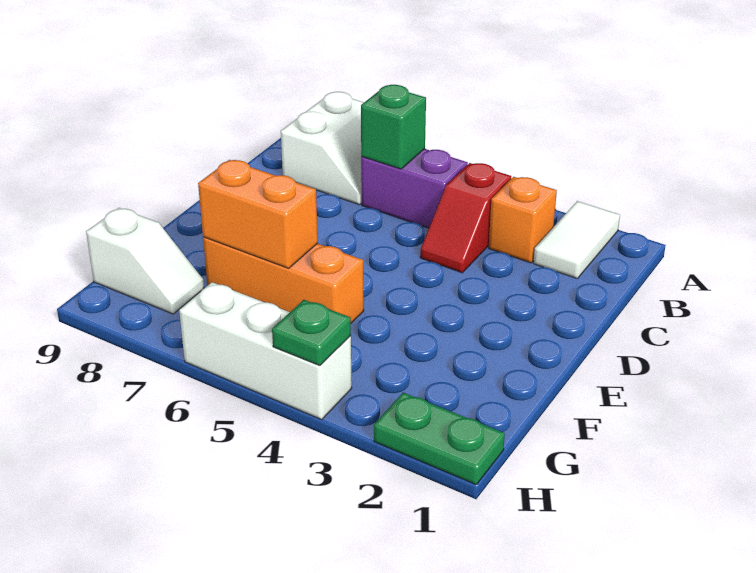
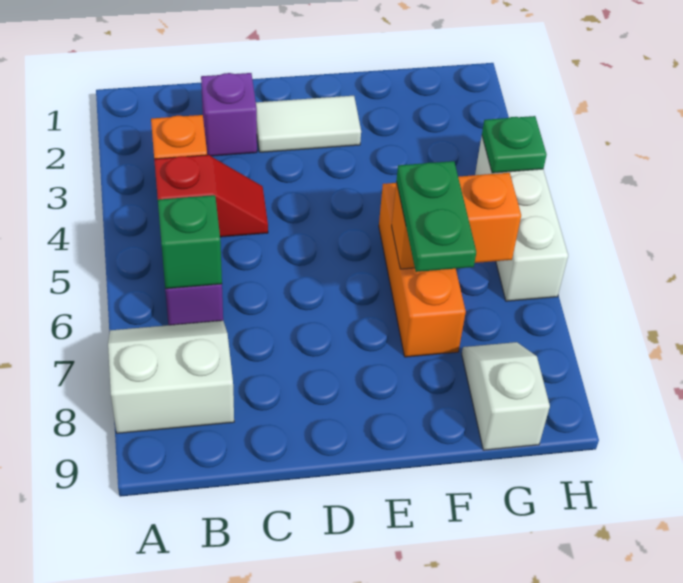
white tile A2:B2 level 1 -> white tile D2:E2 level 1
none -> purple brick C2 level 1
orange brick F6:F7 level 2 -> orange brick F6:G6 level 2
green plate H1:H2 level 1 -> green plate F6:F7 level 3

